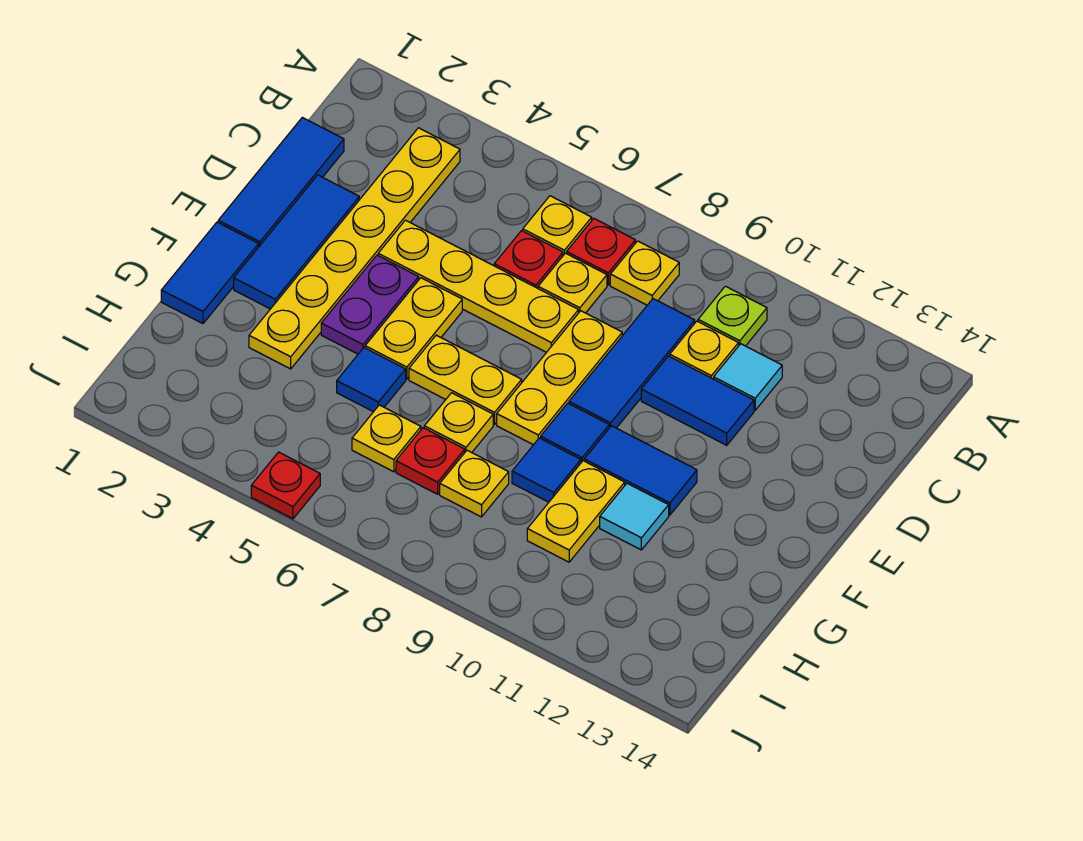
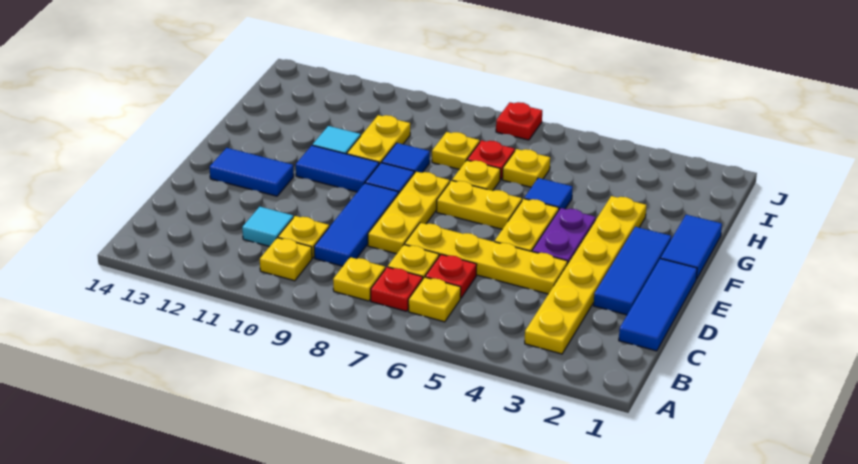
lime plate B10 level 1 -> yellow plate B10 level 1
blue tile D10:D11 level 1 -> blue tile E12:E13 level 1
red plate J5 level 1 -> red plate J7 level 1

